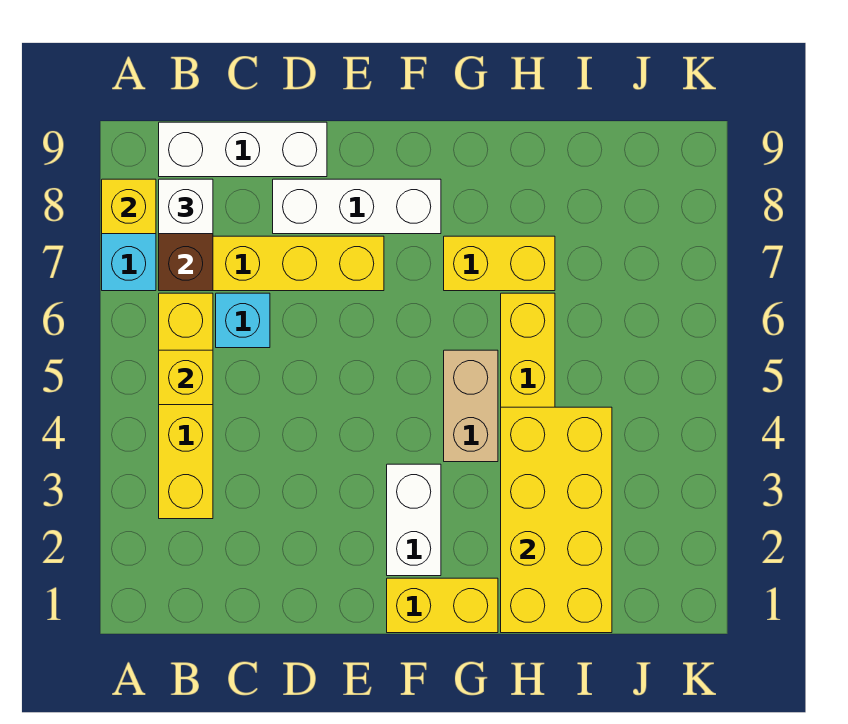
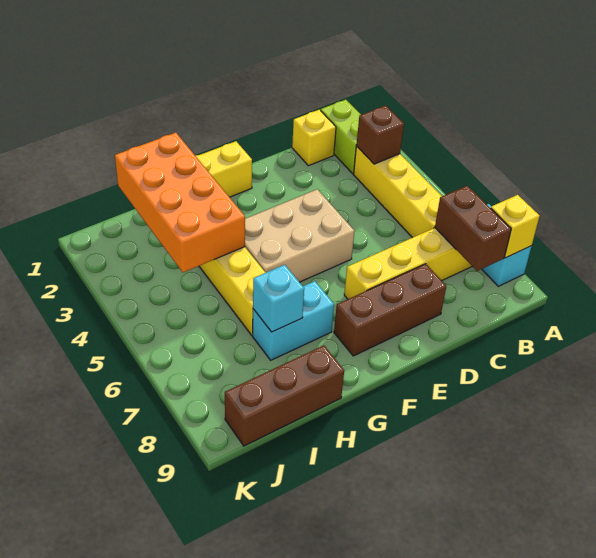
none -> lime brick B1:B2 level 1
none -> brown brick B3 level 2
yellow brick B5 level 2 -> yellow brick C1 level 1
white brick B8 level 3 -> none
white brick B9:D9 level 1 -> none
cyan brick C6 level 1 -> cyan brick H7 level 2
white brick D8:F8 level 1 -> brown brick D8:F8 level 1
white brick F2:F3 level 1 -> none
tan brick G4:G5 level 1 -> tan brick E4:G5 level 1
yellow brick G7:H7 level 1 -> cyan brick G7:H7 level 1
yellow brick H1:I4 level 2 -> orange brick H1:I4 level 2
none -> brown brick H9:J9 level 1

